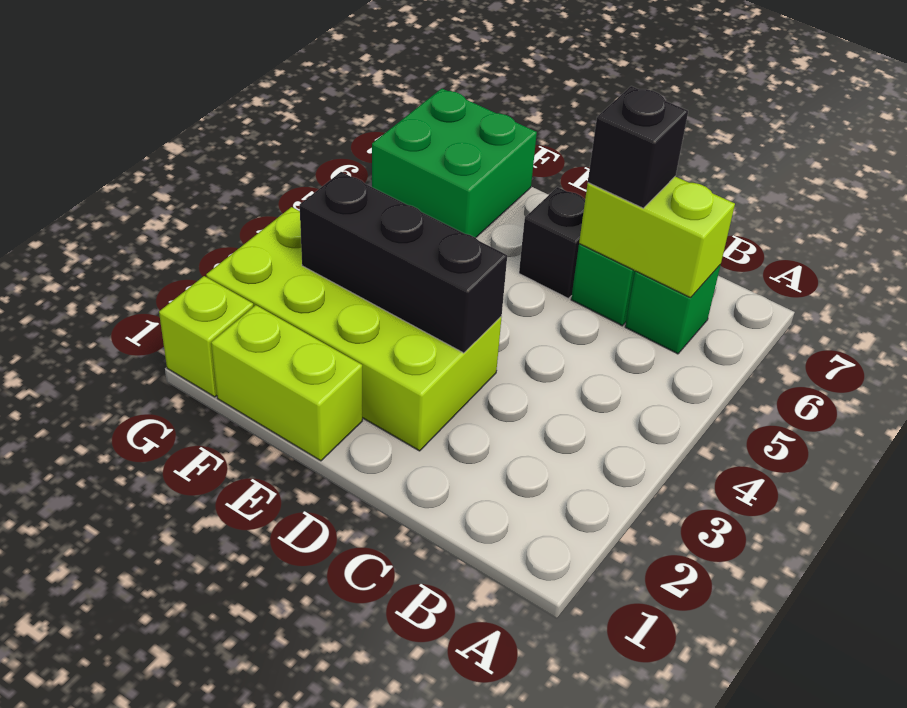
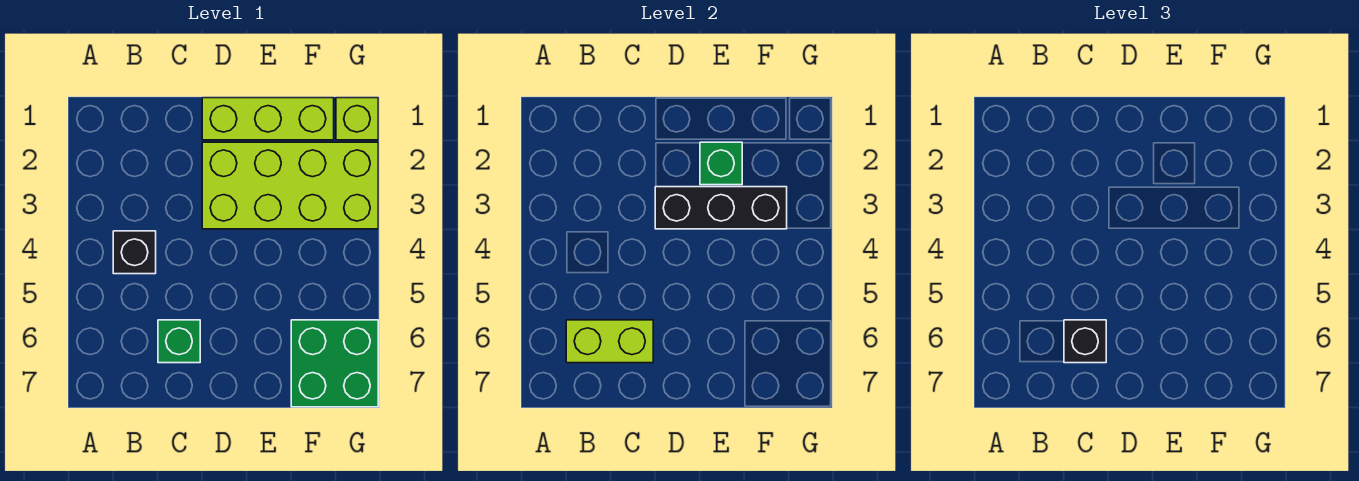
green brick B6 level 1 -> green brick E2 level 2
black brick D6 level 1 -> black brick B4 level 1
lime brick E1:F1 level 1 -> lime brick D1:F1 level 1

